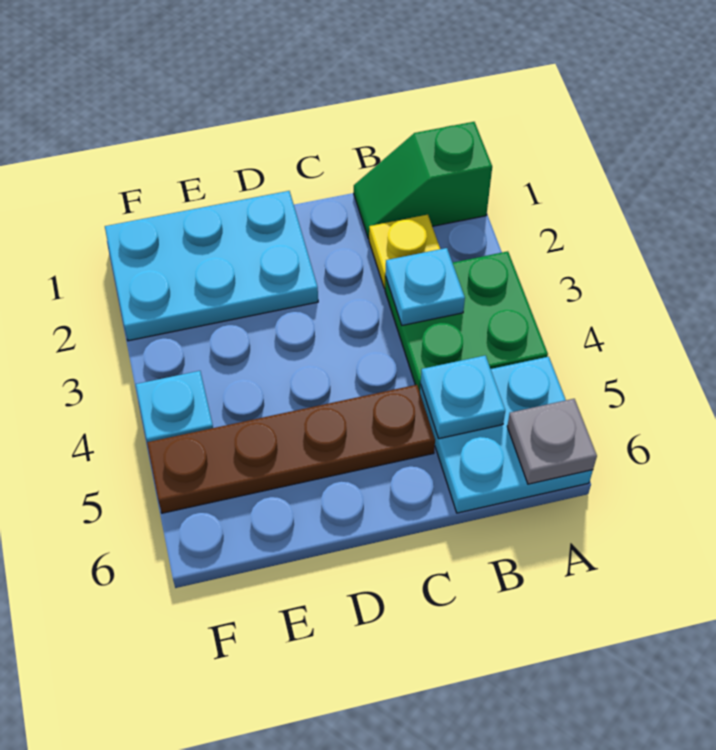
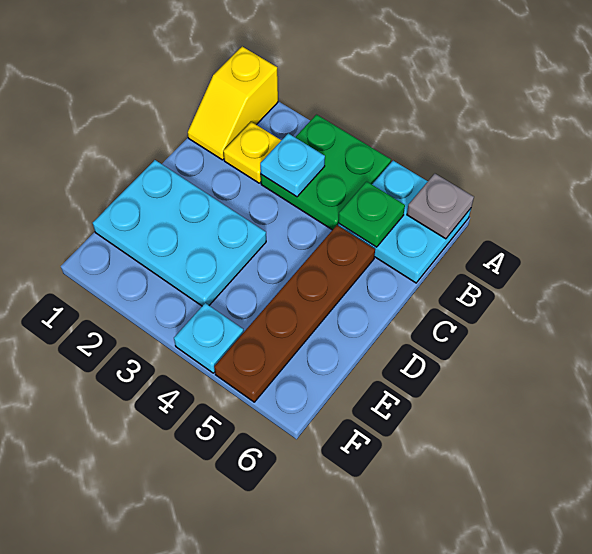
green slope A1:B1 level 1 top A -> yellow slope A1:B1 level 1 top A
cyan plate B5 level 2 -> green plate B5 level 2
cyan plate D1:F2 level 1 -> cyan plate D1:E3 level 1

